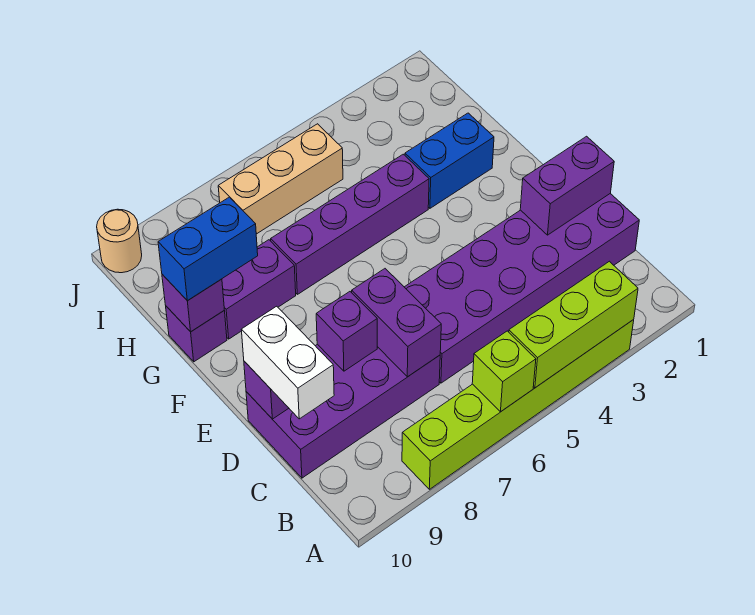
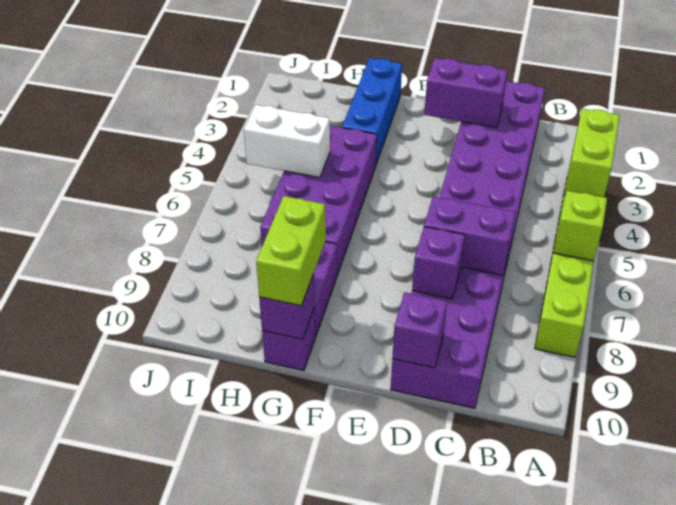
lime brick A3:A5 level 2 -> lime brick A3:A4 level 2
white brick C10:D10 level 3 -> white brick H5:I5 level 2
purple brick D1:D2 level 2 -> purple brick D2:E2 level 2
blue brick G2:G3 level 1 -> blue brick G1:G3 level 1
purple brick G4:G7 level 1 -> purple brick G4:H7 level 1
blue brick G9:G10 level 3 -> lime brick G9:G10 level 3
tan brick I5:I7 level 1 -> none
tan round brick J10 level 1 -> none

